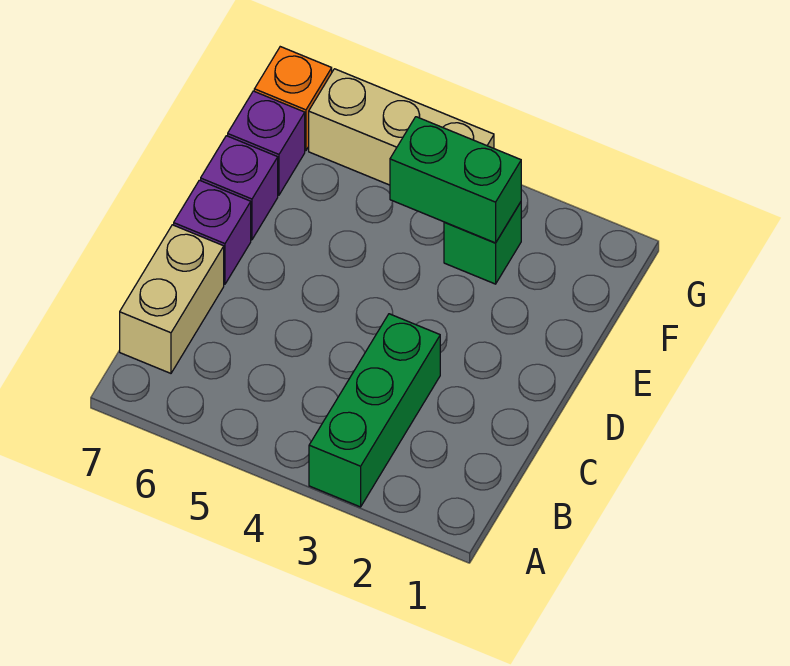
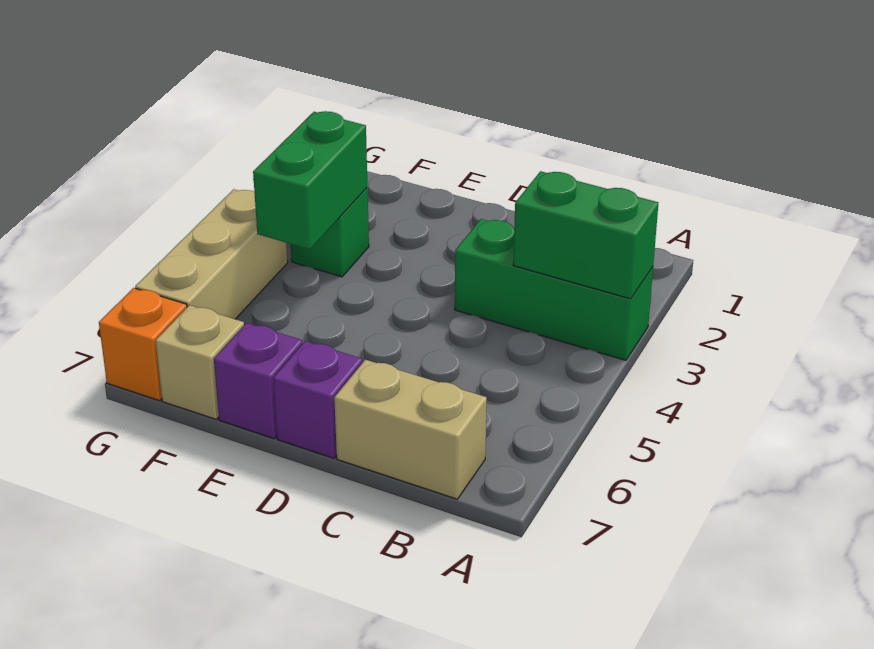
none -> green brick A3:B3 level 2
purple brick F7 level 1 -> tan brick F7 level 1

